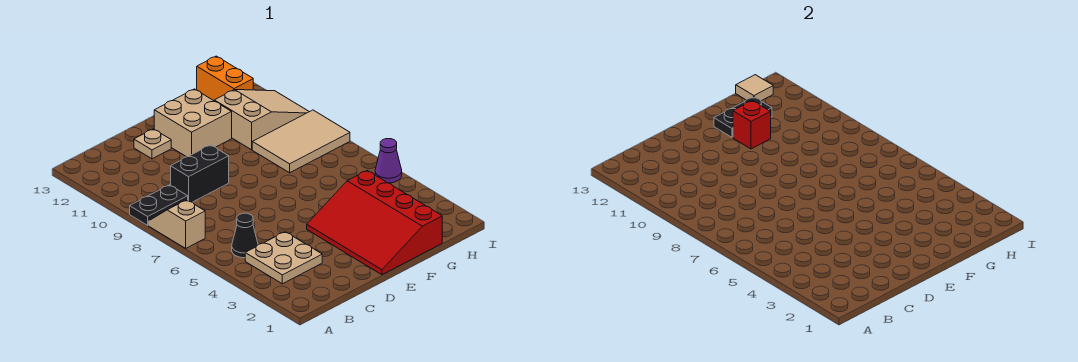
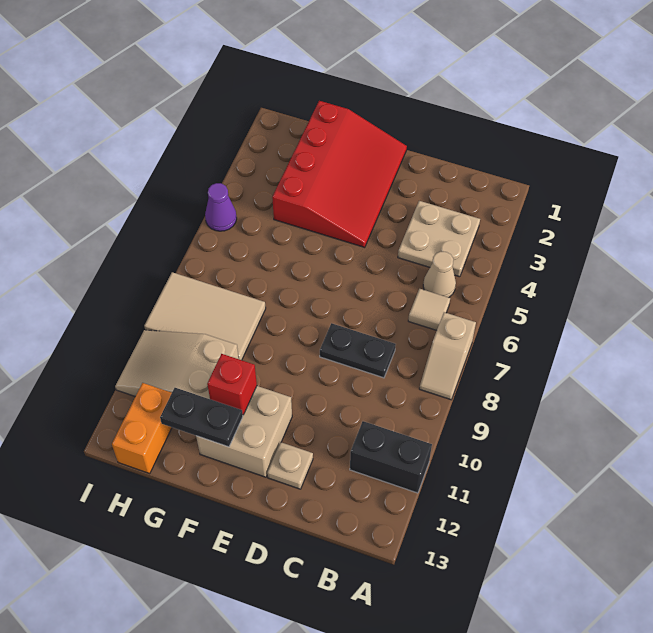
black plate A9:B9 level 1 -> black plate C8:D8 level 1
black cone B5 level 1 -> tan cone B5 level 1
black brick C9:D9 level 1 -> black brick A11:B11 level 1
tan tile H13 level 2 -> tan tile B6 level 1

